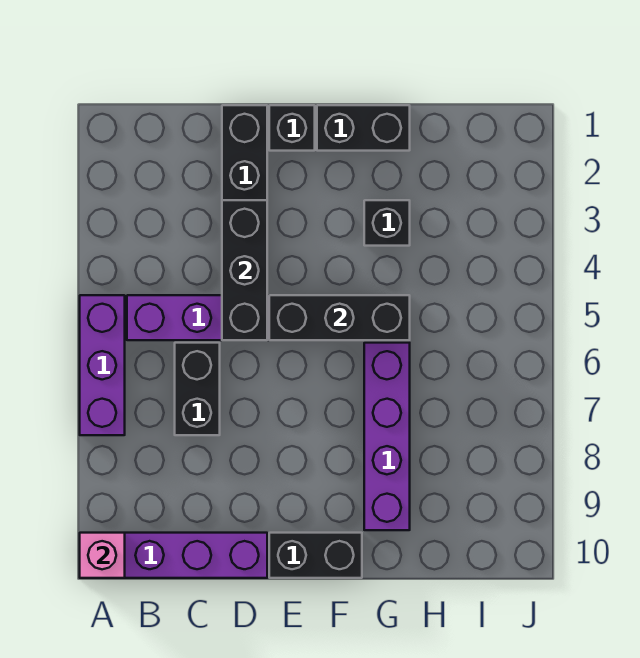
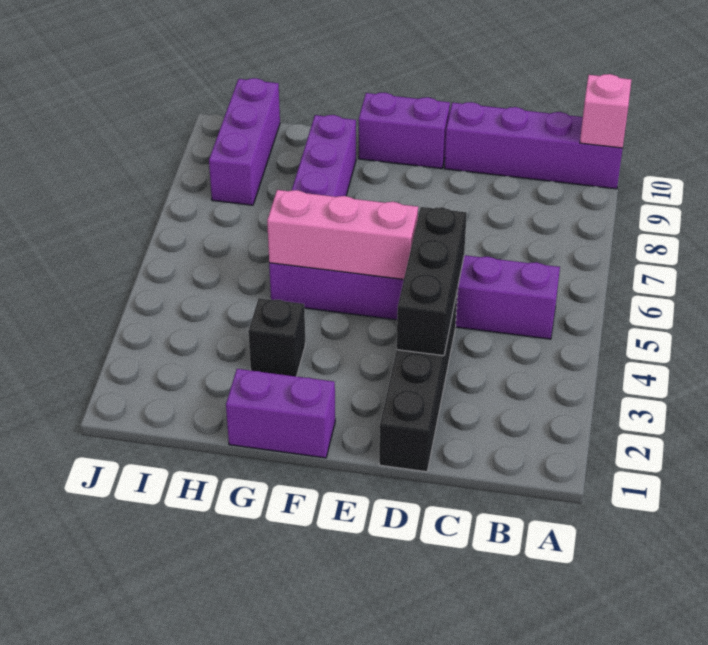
purple brick A5:A7 level 1 -> purple brick I8:I10 level 1
black brick C6:C7 level 1 -> none
black brick E1 level 1 -> none
black brick E5:G5 level 2 -> pink brick E5:G5 level 2
black brick E10:F10 level 1 -> purple brick E10:F10 level 1
black brick F1:G1 level 1 -> purple brick F1:G1 level 1

